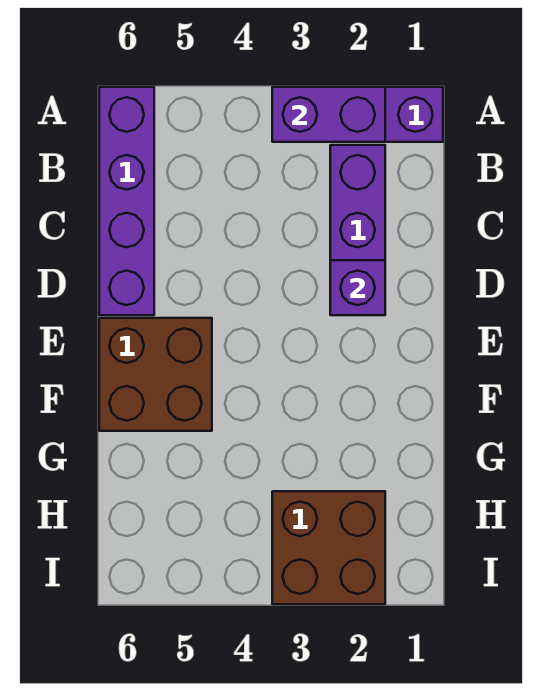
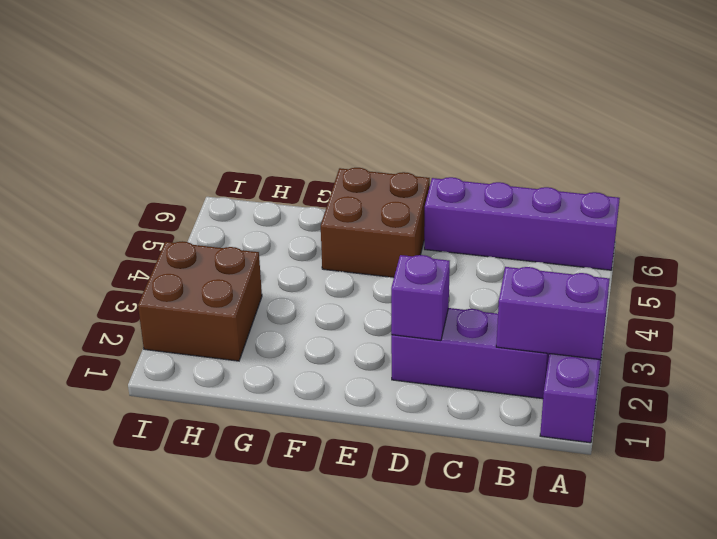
purple brick A2:A3 level 2 -> purple brick A2:B2 level 2

